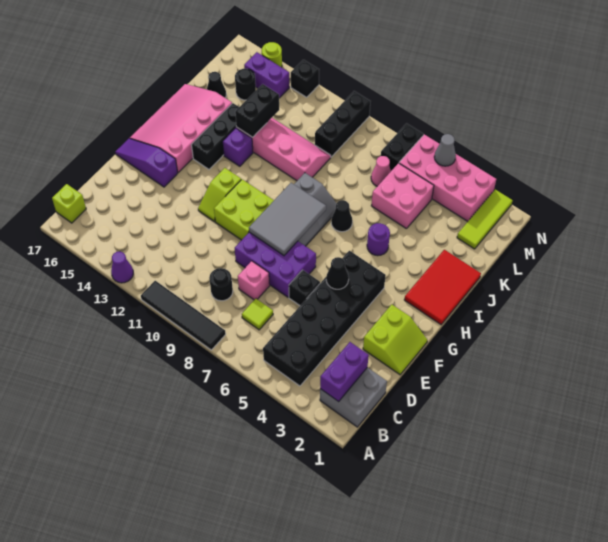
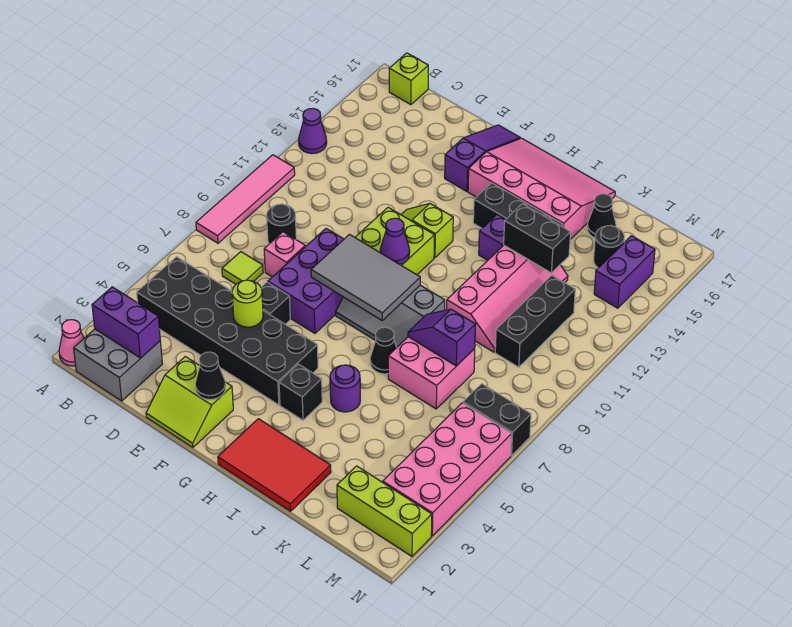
black tile A8:A11 level 1 -> pink tile A8:A11 level 1
black cone F5 level 2 -> black cone F2 level 2
none -> purple cone G10 level 2
none -> purple slope J8:K8 level 2 top K
pink brick K5:L6 level 1 -> pink brick J7:K8 level 1
lime tile L2:N2 level 1 -> lime brick L2:N2 level 1
pink cone L7 level 1 -> pink cone A1 level 1
black brick L10:N10 level 1 -> black brick L10:L12 level 1
grey cone N5 level 2 -> none
black brick N13 level 1 -> black brick H4 level 1
lime round brick N15 level 1 -> lime round brick E5 level 2

